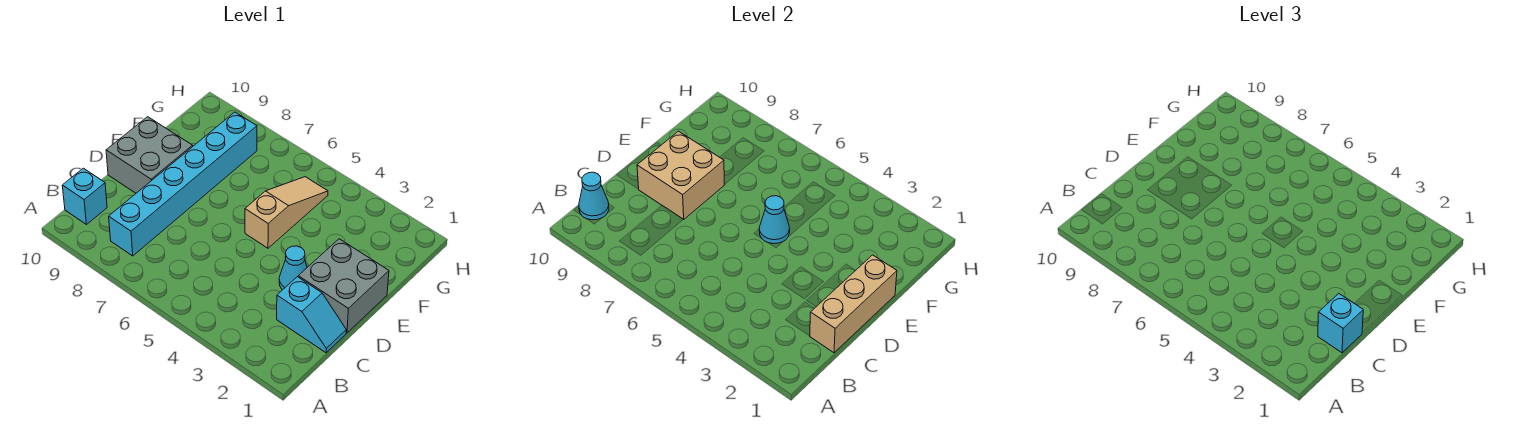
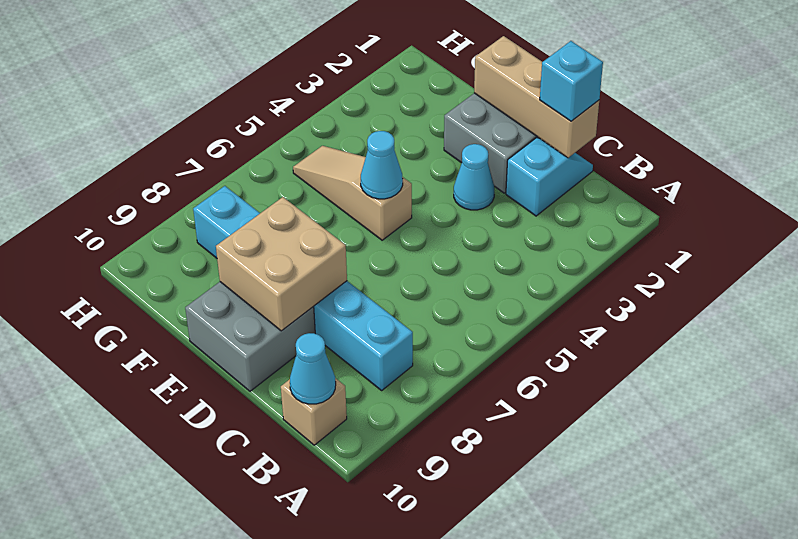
cyan brick B10 level 1 -> tan brick B10 level 1

